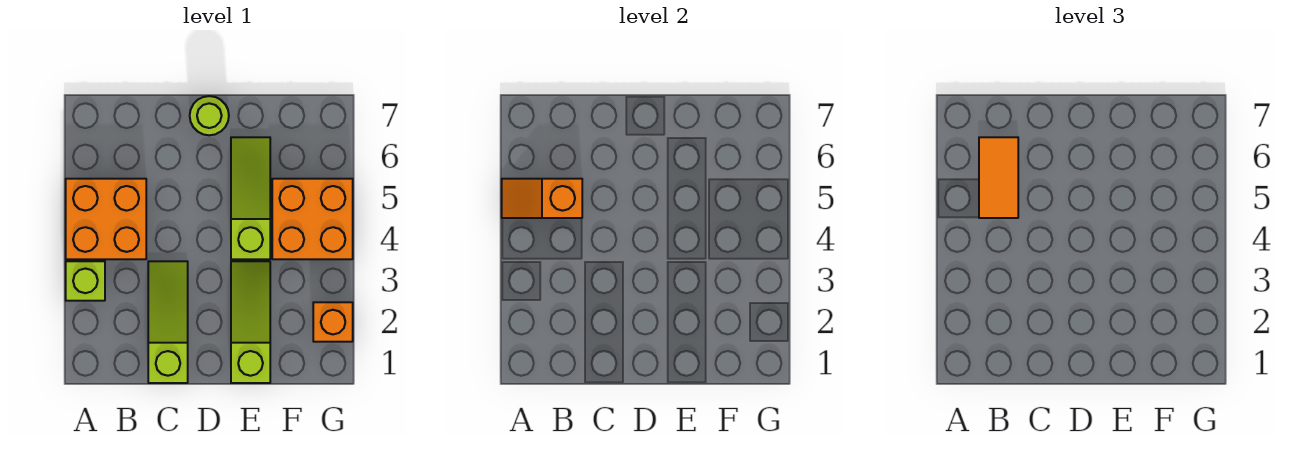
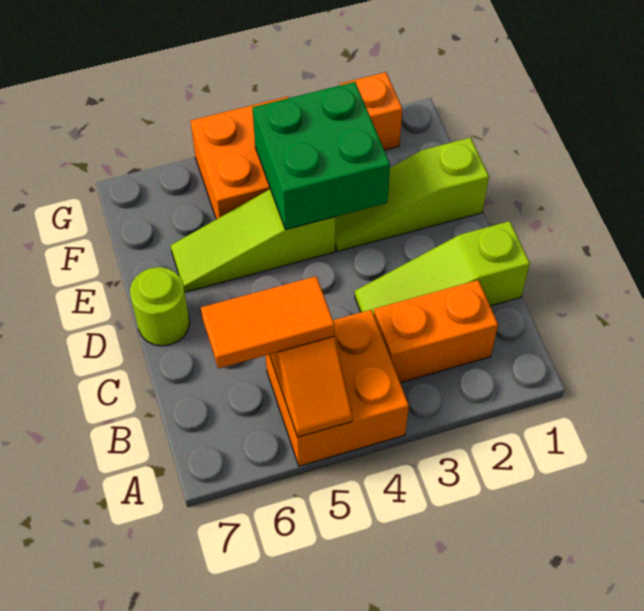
lime brick A3 level 1 -> none
none -> orange brick B2:B3 level 1
none -> green brick E3:F4 level 2

